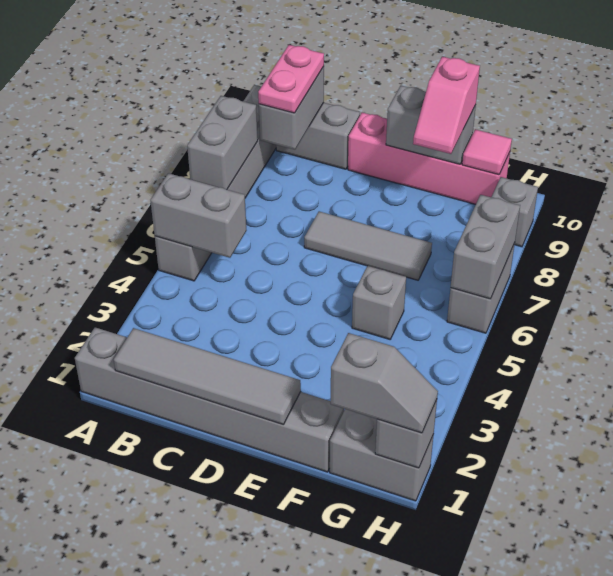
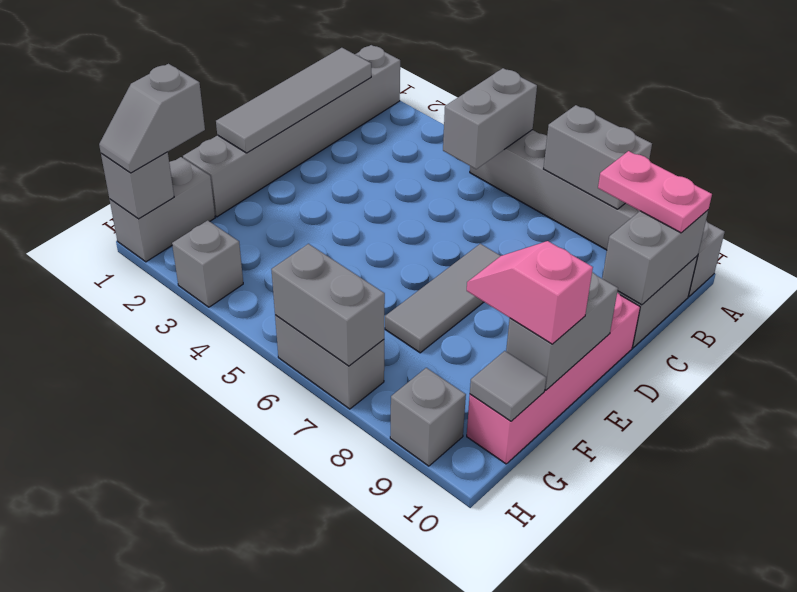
grey brick B9:B10 level 2 -> grey brick B10:C10 level 2
grey brick F5 level 1 -> grey brick H3 level 1
pink tile G10 level 2 -> grey tile G10 level 2

